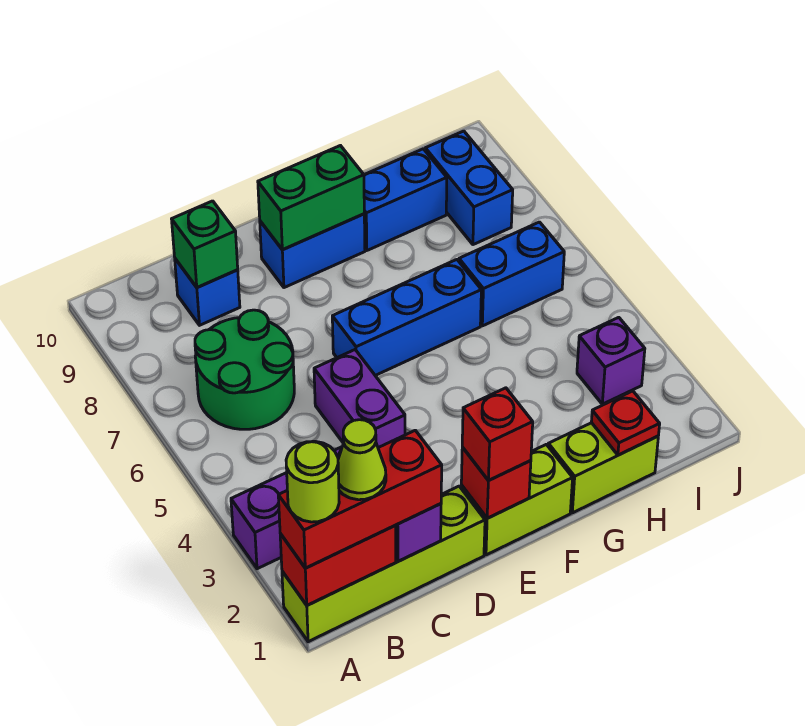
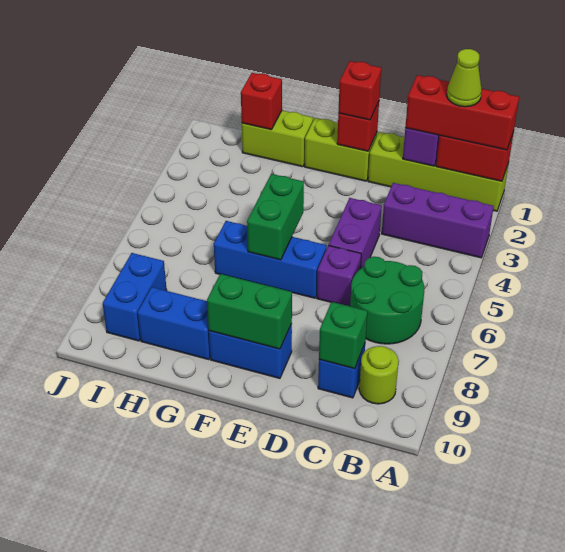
lime round brick A1 level 4 -> lime round brick B9 level 1
none -> green brick F5:F6 level 2
red plate H1 level 2 -> red brick H1 level 2
blue brick H6:I6 level 1 -> none
purple brick I3 level 1 -> purple brick D6 level 1

